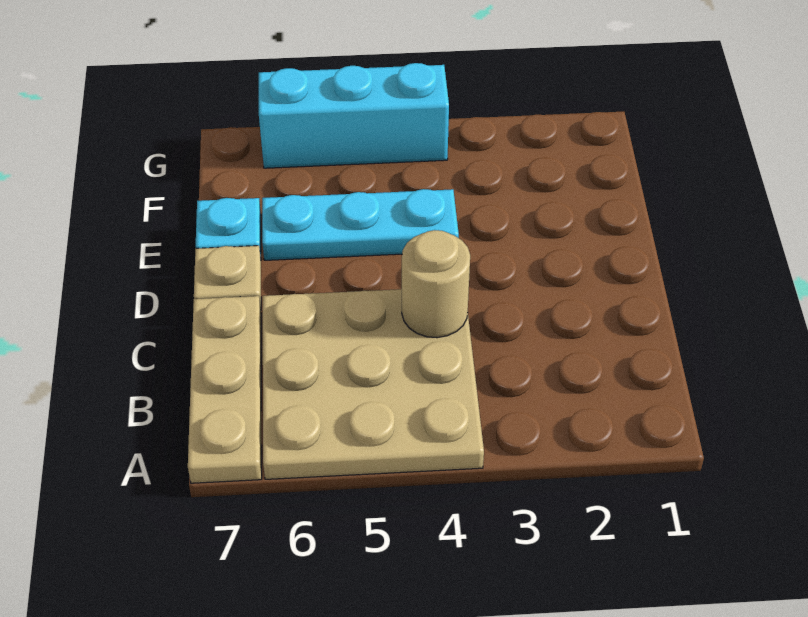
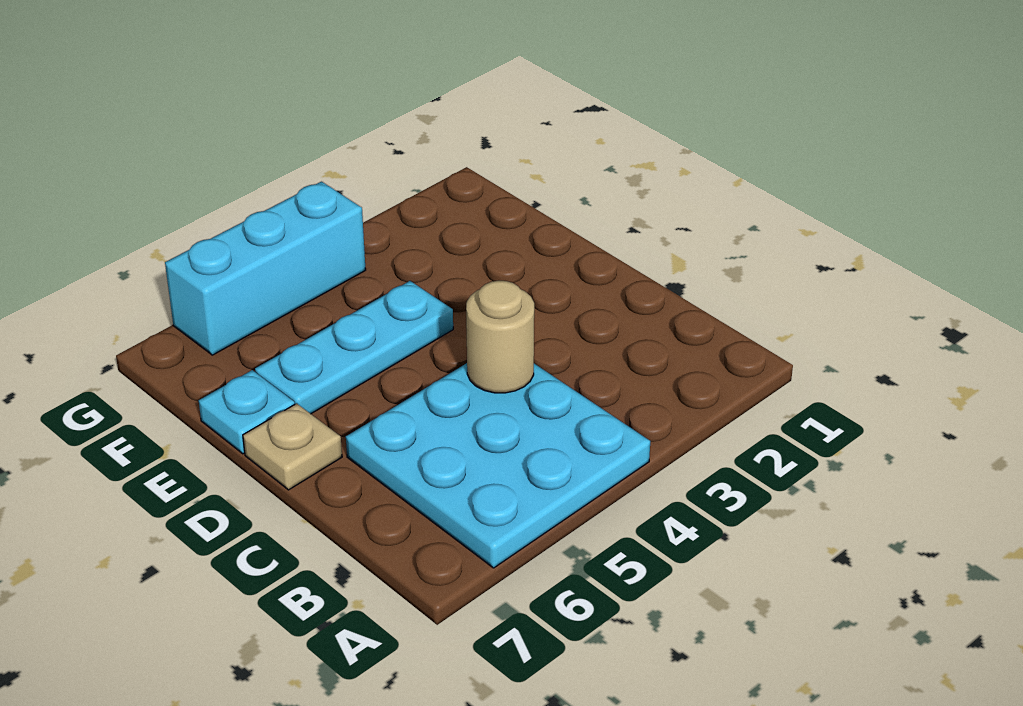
tan plate A4:C6 level 1 -> cyan plate A4:C6 level 1
tan plate A7:C7 level 1 -> none

